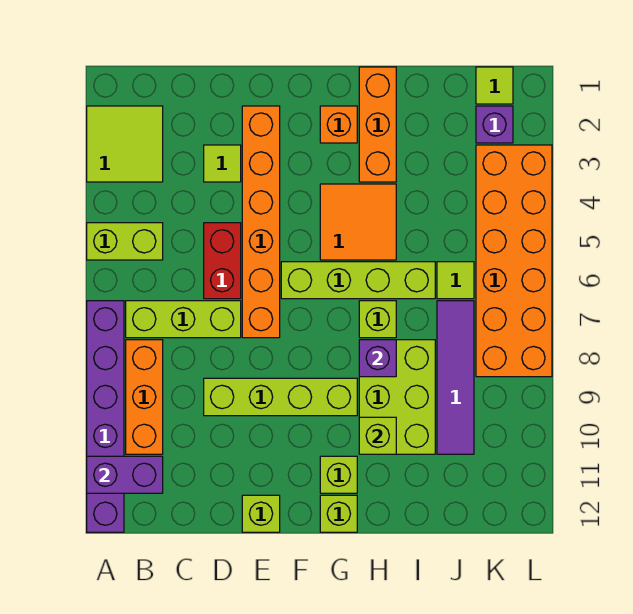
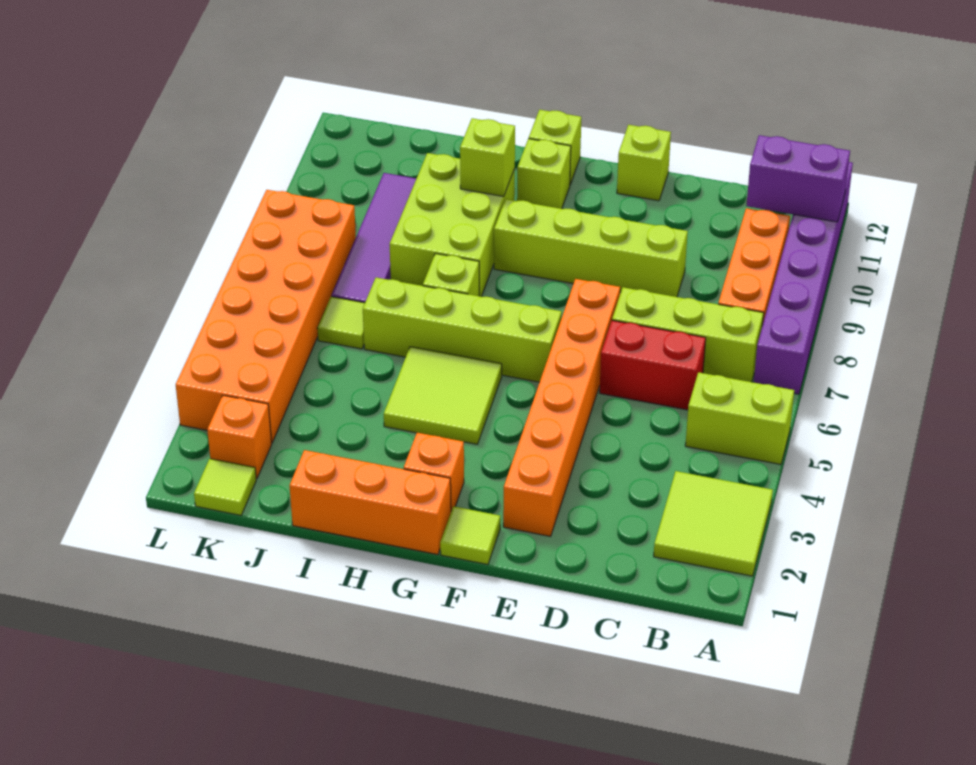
lime tile D3 level 1 -> lime tile F1 level 1
red brick D5:D6 level 1 -> red brick C6:D6 level 1
orange tile G4:H5 level 1 -> lime tile G4:H5 level 1
orange brick H1:H3 level 1 -> orange brick G1:I1 level 1
purple brick H8 level 2 -> none
purple brick K2 level 1 -> orange brick K2 level 1

